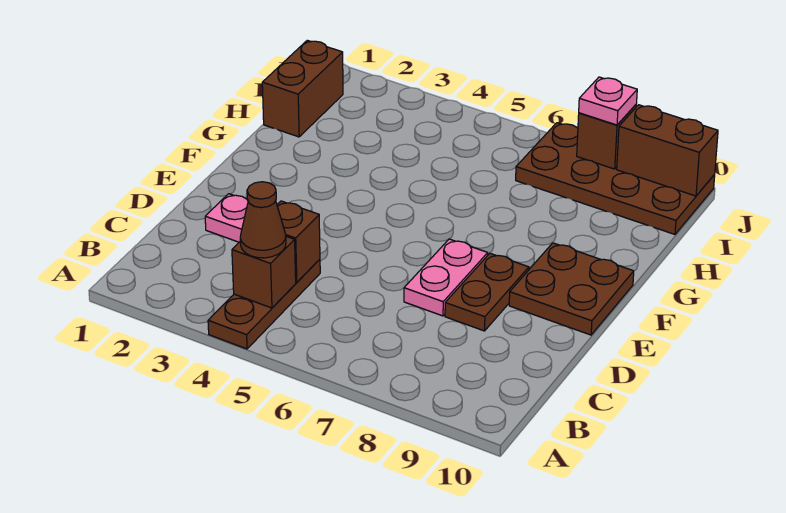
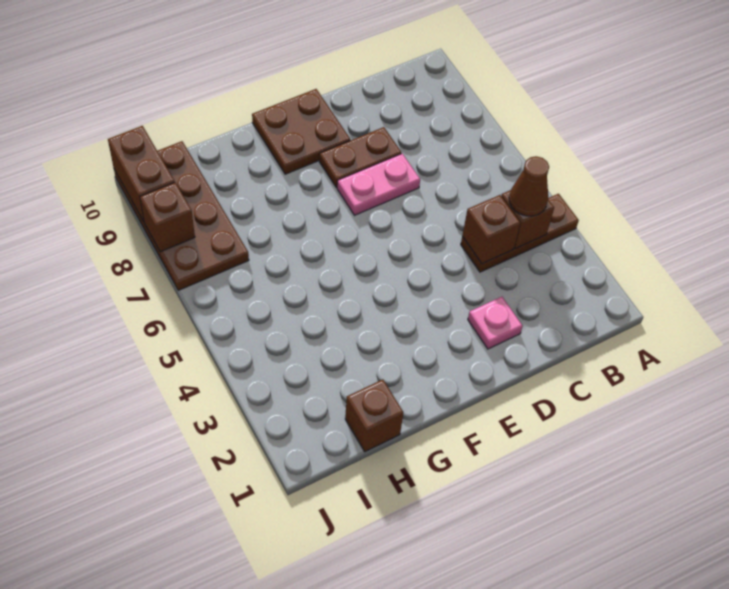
brown brick H1:I1 level 1 -> brown brick H1 level 1
pink plate J8 level 3 -> none

